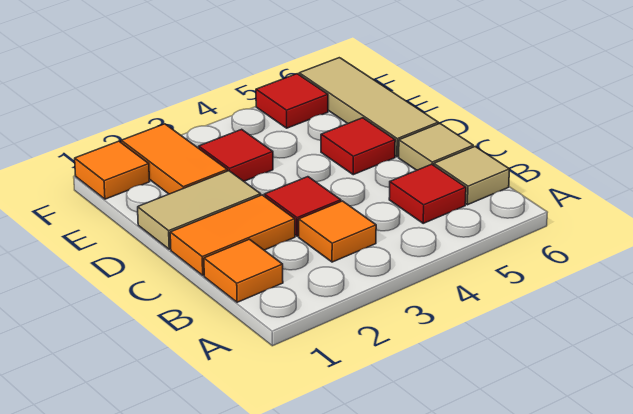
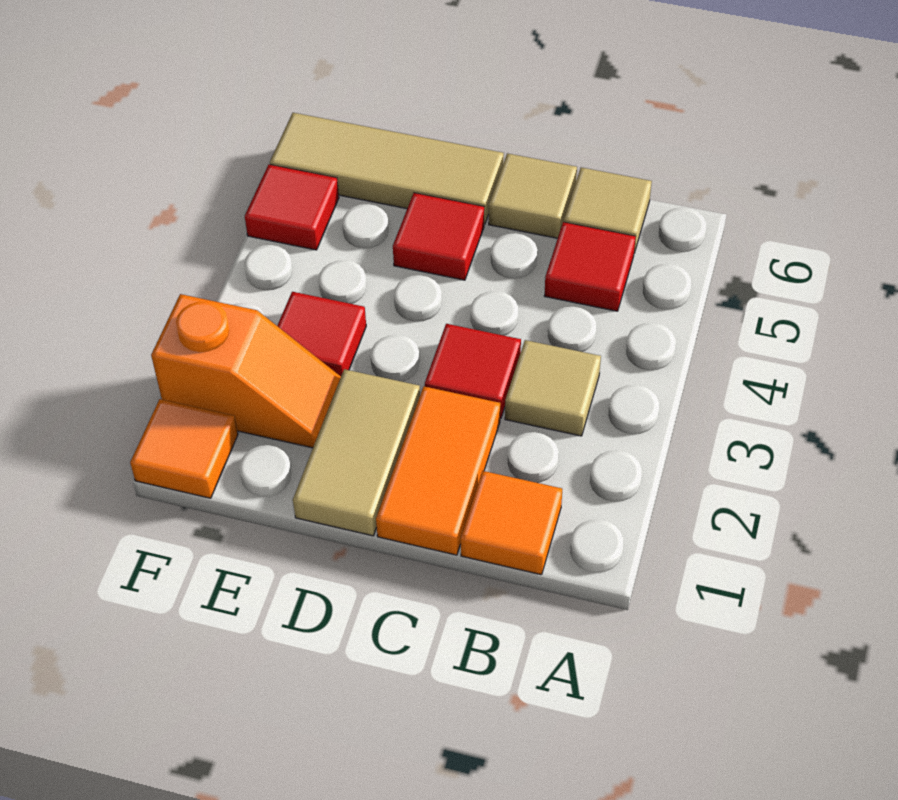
orange tile B3 level 1 -> tan tile B3 level 1
orange tile E2:F2 level 1 -> orange slope E2:F2 level 1 top F

